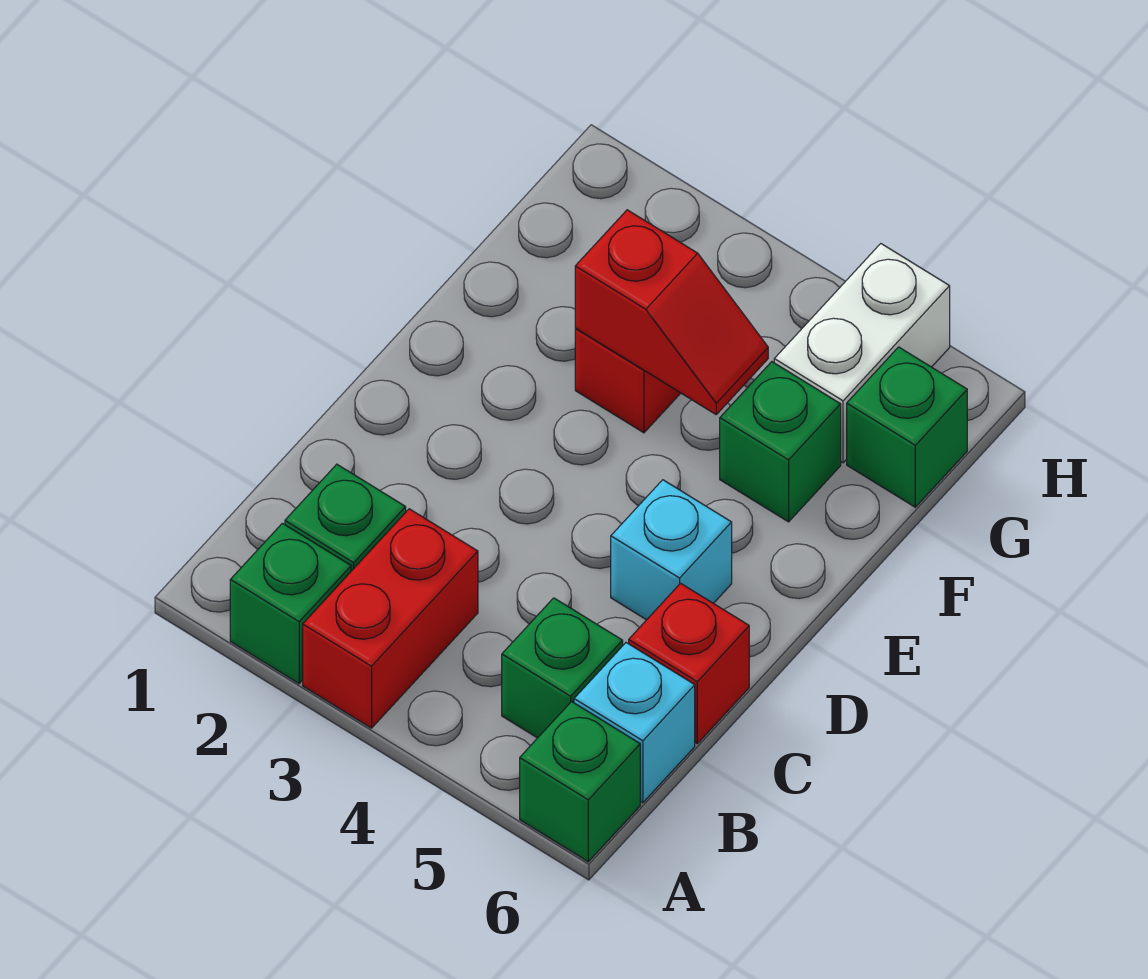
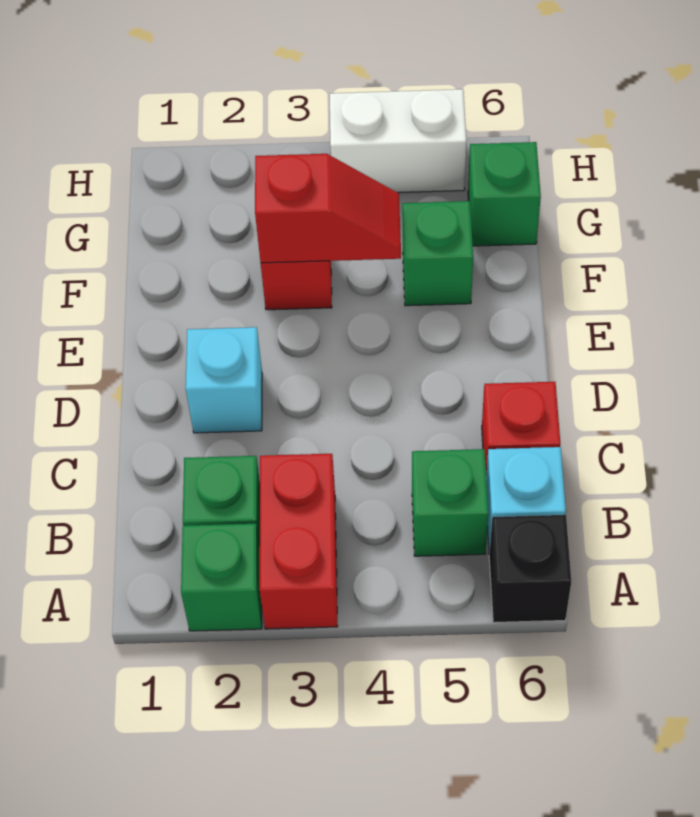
green brick A6 level 1 -> black brick A6 level 1
cyan brick D5 level 1 -> cyan brick D2 level 1
white brick G5:H5 level 1 -> white brick H4:H5 level 1

